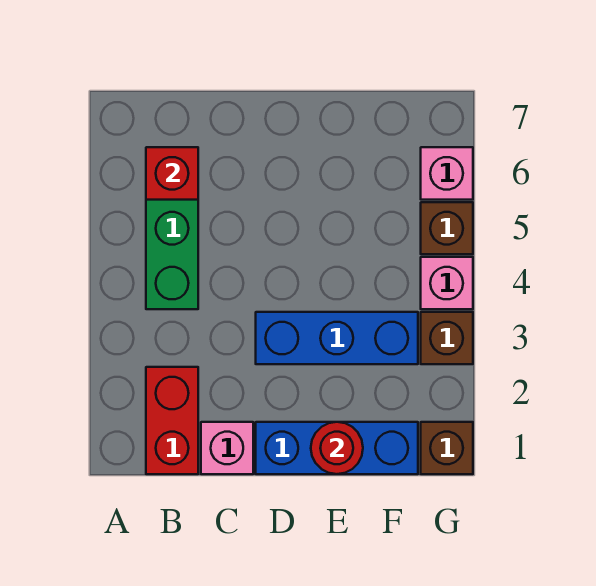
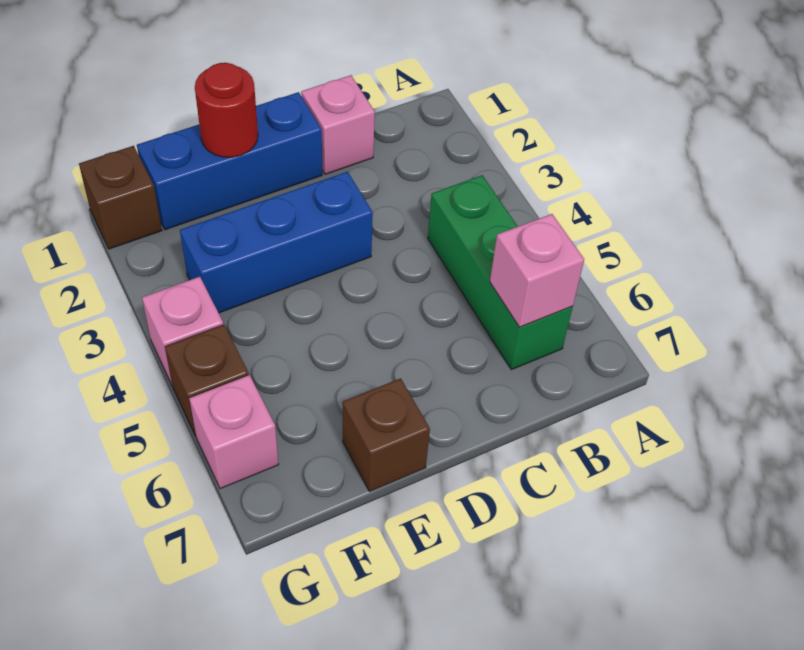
red brick B1:B2 level 1 -> none
red brick B6 level 2 -> pink brick B6 level 2
brown brick G3 level 1 -> brown brick E7 level 1

